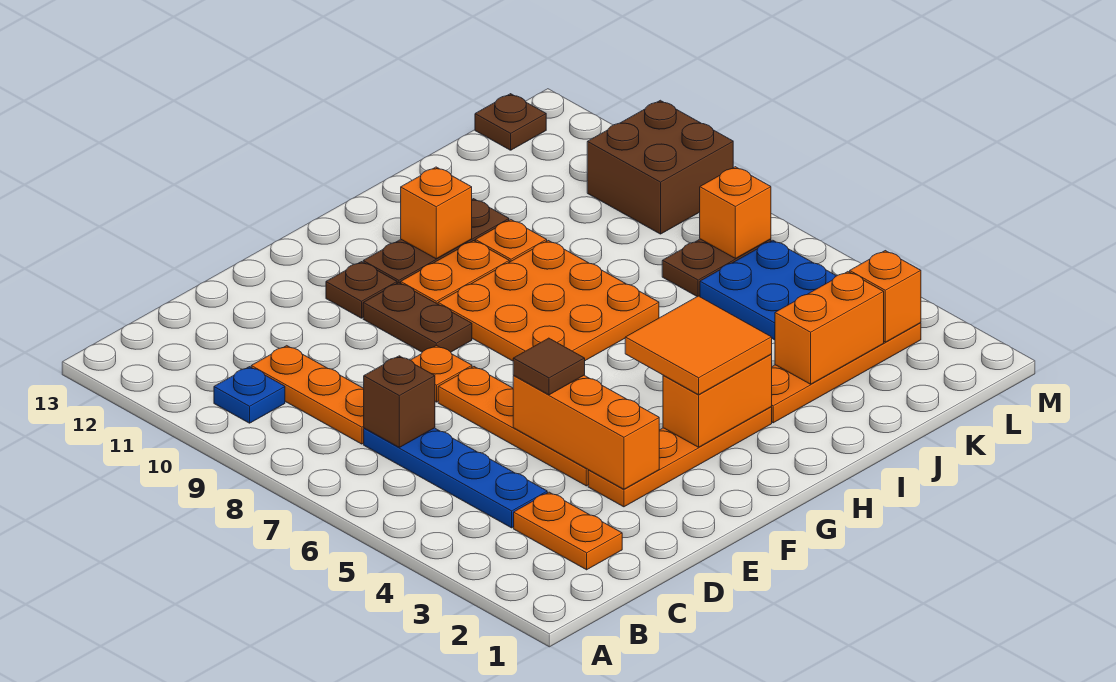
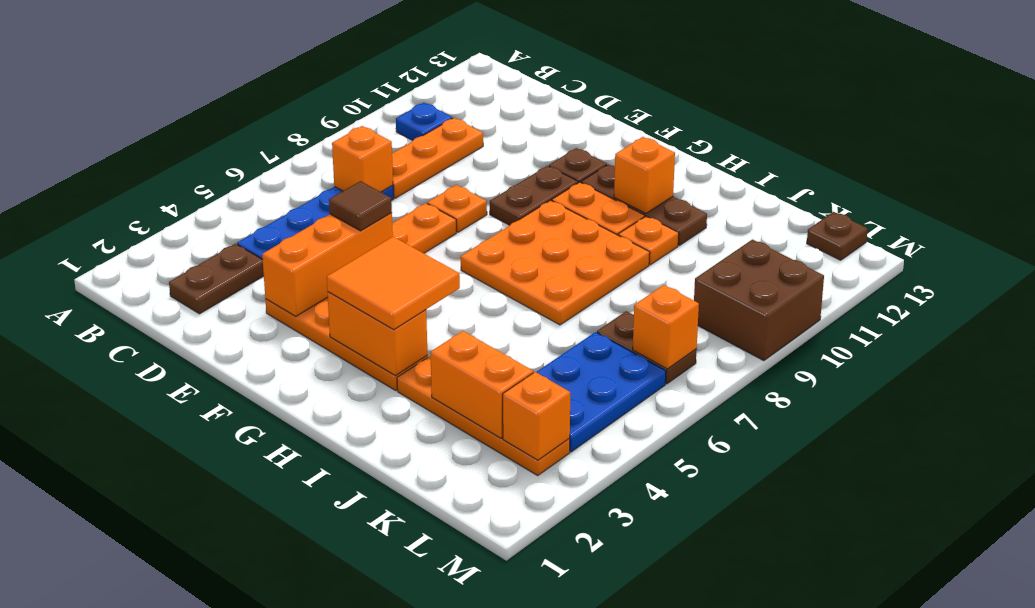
orange plate C2:C3 level 1 -> brown plate C2:C3 level 1
brown brick C7 level 2 -> orange brick C7 level 2

